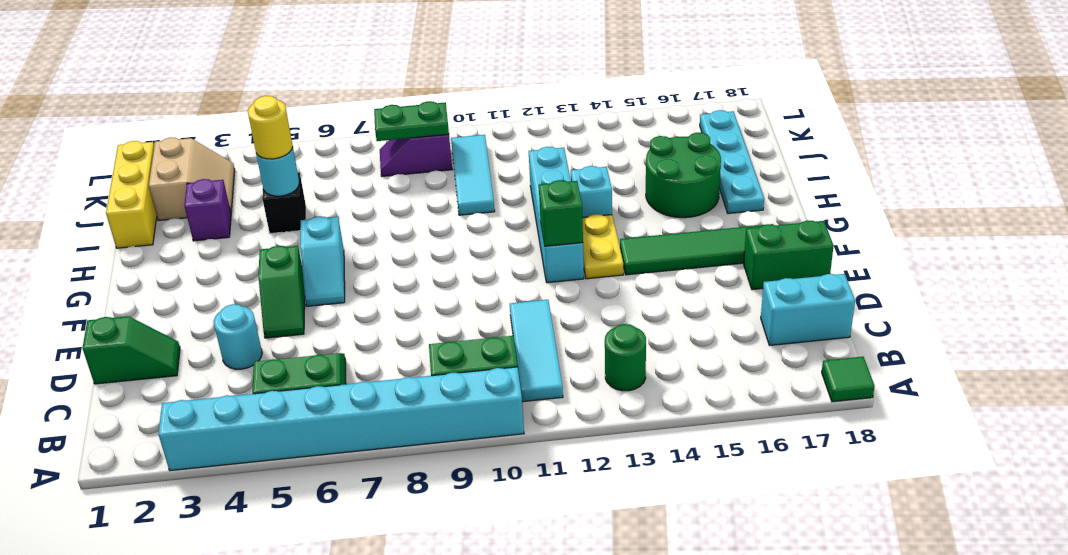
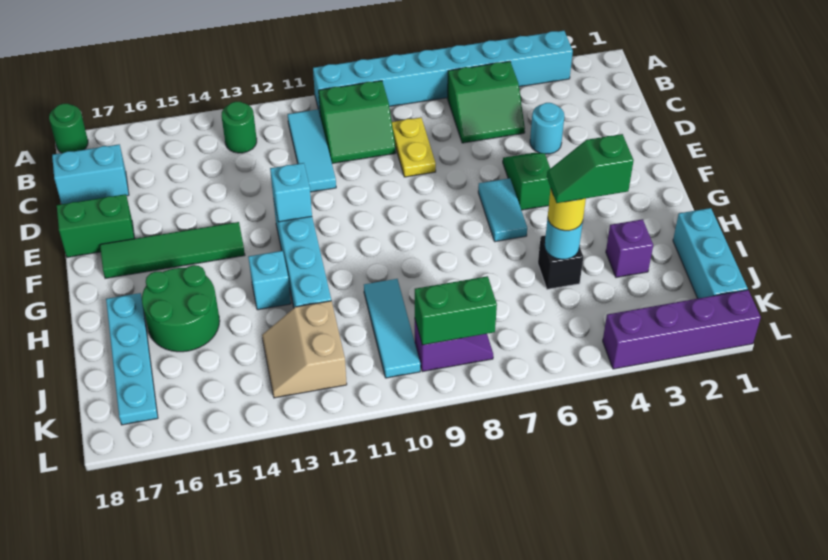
green tile A18 level 1 -> green round brick A18 level 1
green slope D1:D2 level 1 top 1 -> green slope I4:I5 level 4 top 4
cyan slope F6:G6 level 1 top G -> cyan tile F6:G6 level 1
green brick F12 level 2 -> cyan brick F12 level 2
yellow plate F13:G13 level 1 -> yellow plate C8:D8 level 1
yellow brick I1:K1 level 1 -> cyan brick I1:K1 level 1
tan slope J2:K3 level 1 top 2 -> tan slope J12:K13 level 1 top 12
green plate K8:K9 level 2 -> green brick K8:K9 level 2
none -> purple brick L1:L4 level 1

